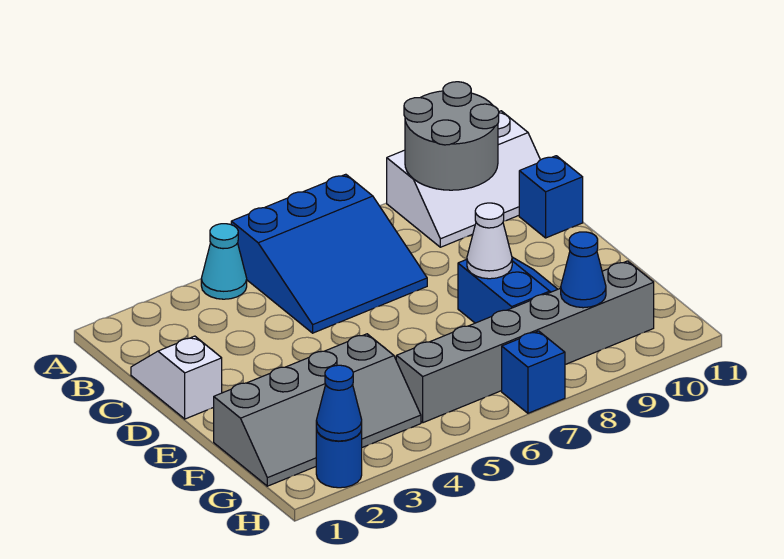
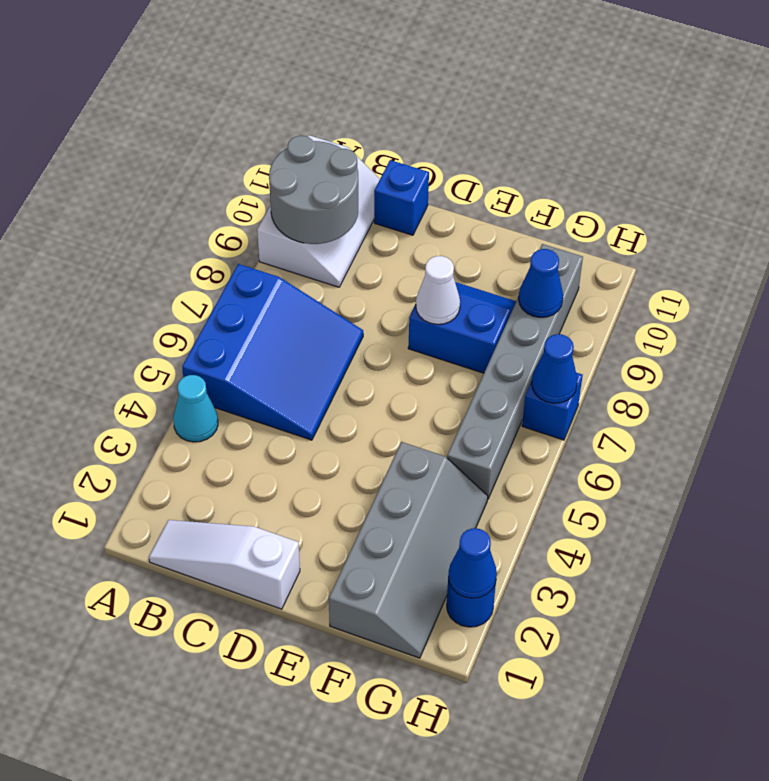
white slope C1:D1 level 1 top D -> white slope B1:D1 level 1 top D
none -> blue cone H7 level 2

